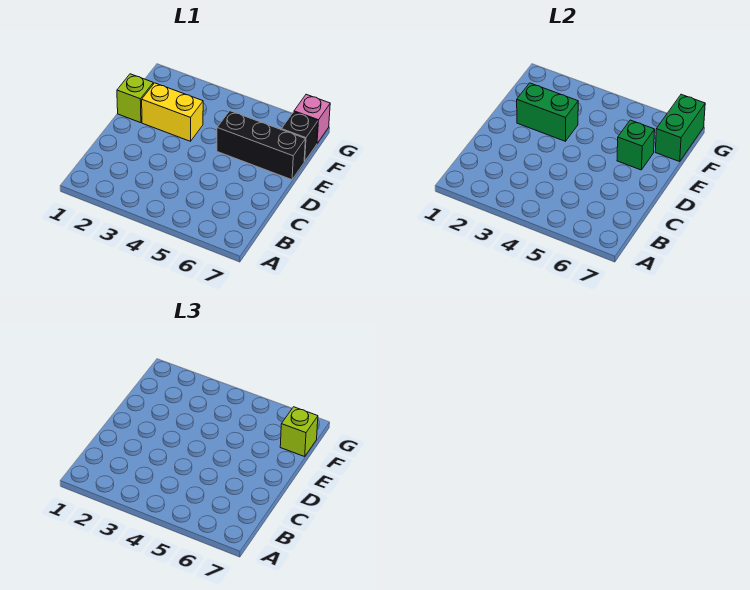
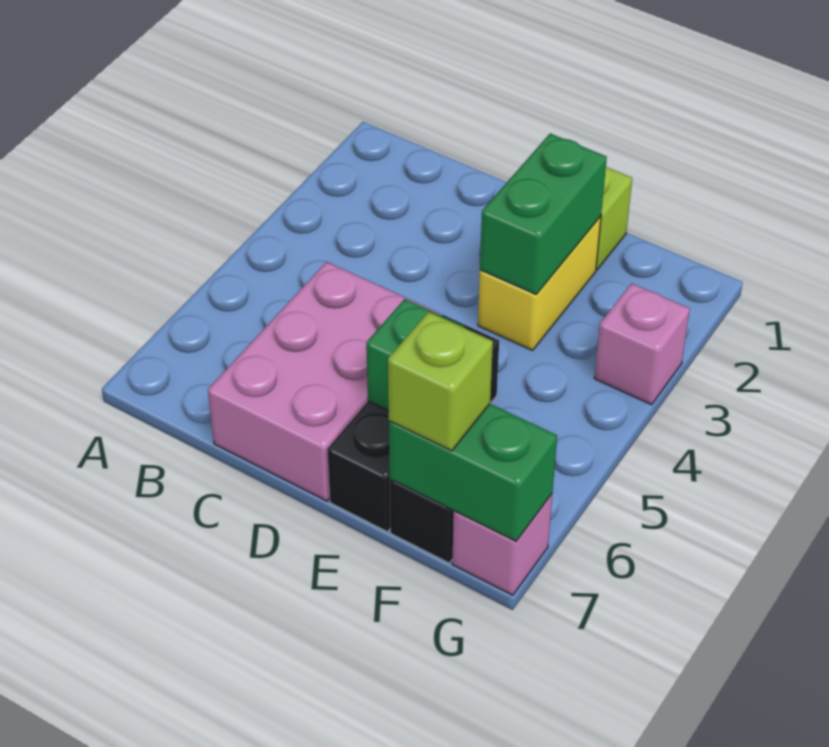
none -> pink brick C5:D7 level 1
none -> pink brick G3 level 1

